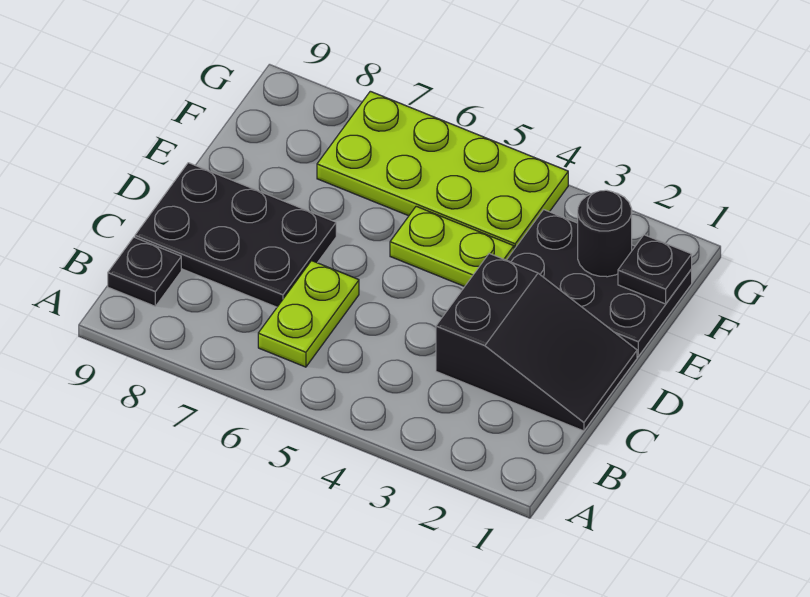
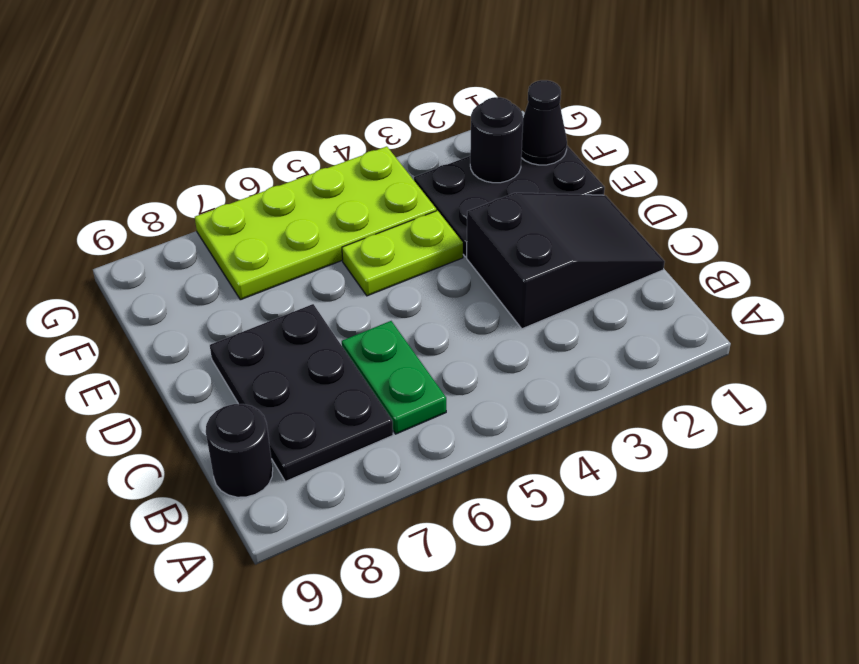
lime plate B6:C6 level 1 -> green plate B6:C6 level 1
black plate B9 level 1 -> black round brick B9 level 1
black plate C7:D9 level 1 -> black plate B7:D8 level 1
black plate F1 level 2 -> black cone F1 level 2

